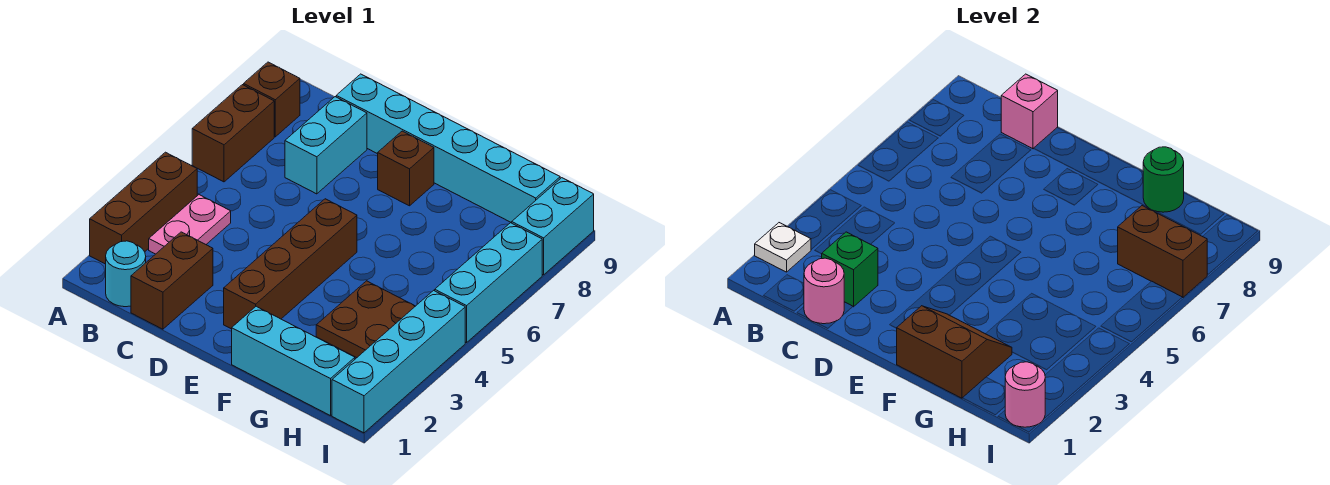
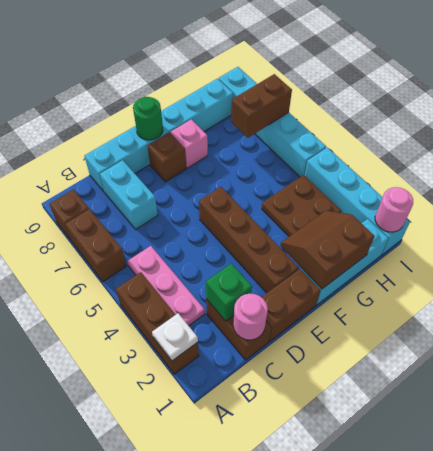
cyan round brick B1 level 1 -> none
pink plate B3:B4 level 1 -> pink plate B3:B5 level 1
pink brick C9 level 2 -> pink brick F8 level 1
none -> brown brick D1:E1 level 1
green round brick G9 level 2 -> green round brick E9 level 2

